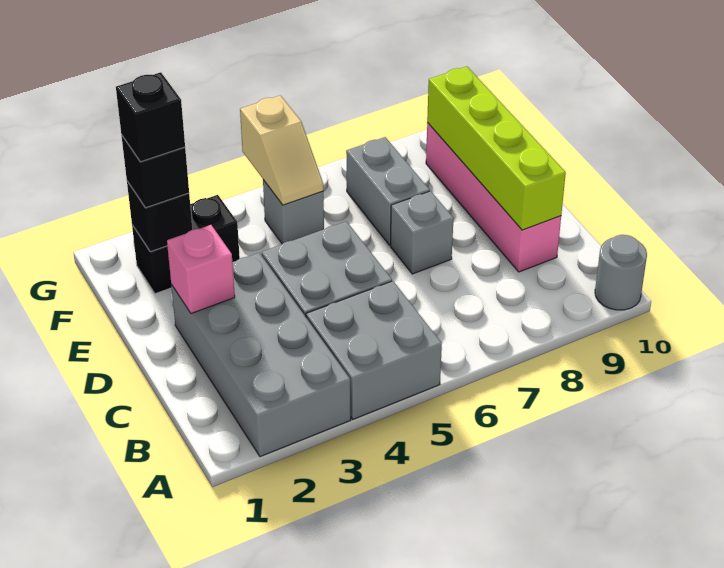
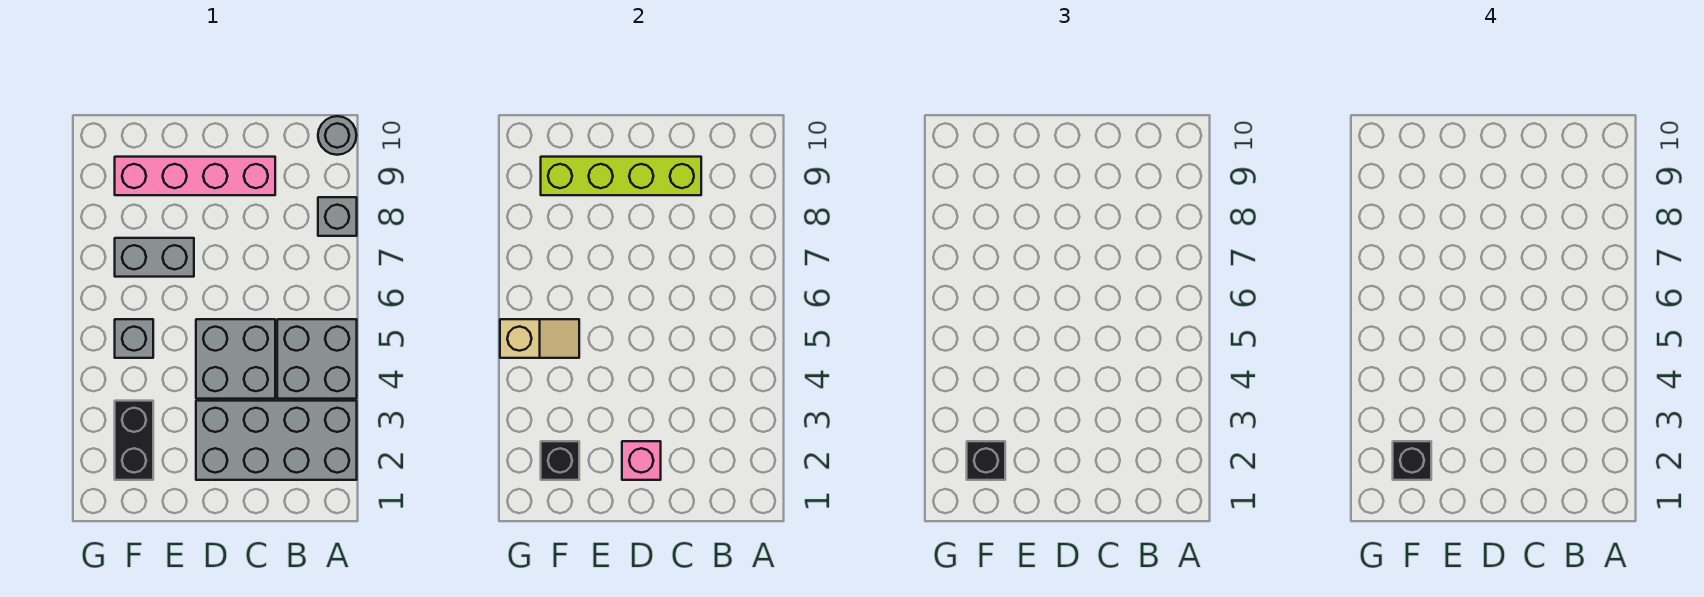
grey brick D7 level 1 -> grey brick A8 level 1

